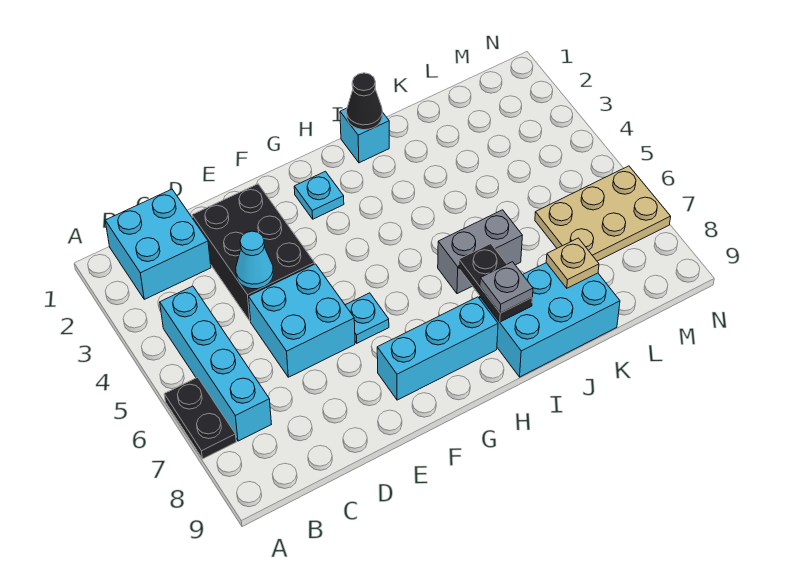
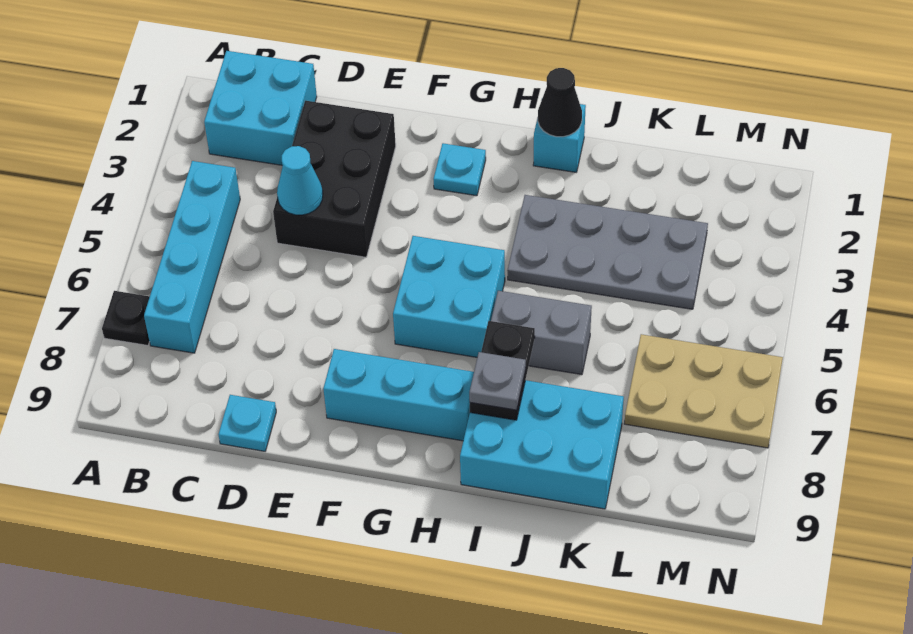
black plate A6:A7 level 1 -> black plate A7 level 1
cyan brick D5:E6 level 1 -> cyan brick G5:H6 level 1
cyan plate F6 level 1 -> cyan plate D9 level 1
none -> grey plate I3:L4 level 1
tan plate K8 level 2 -> none

